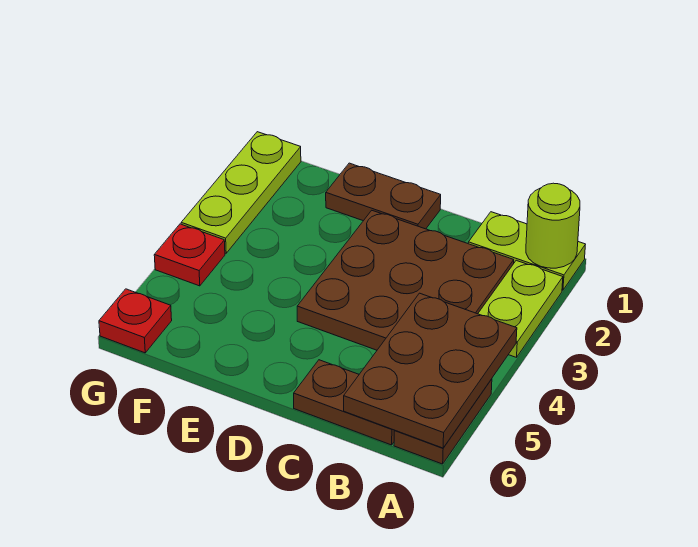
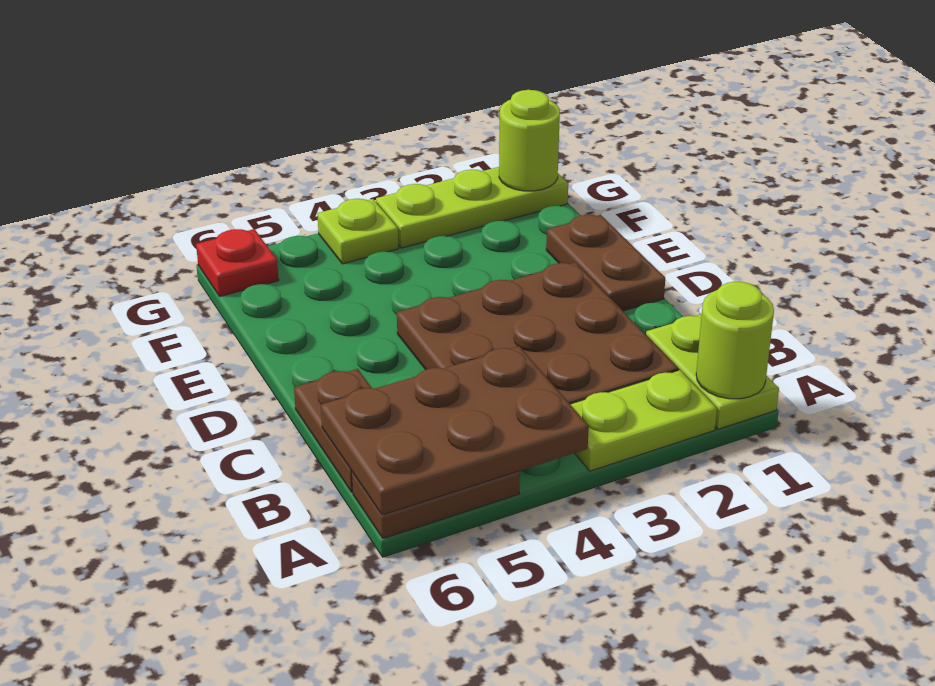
none -> lime round brick G1 level 2
red plate G4 level 1 -> lime plate G4 level 1

